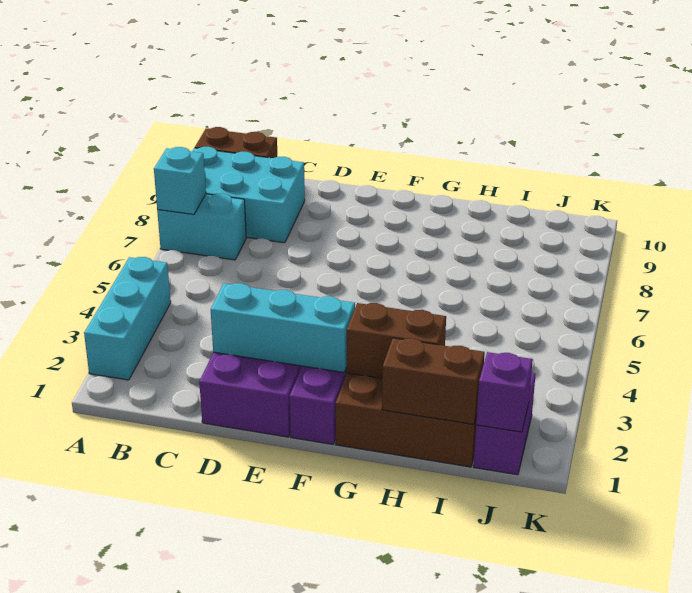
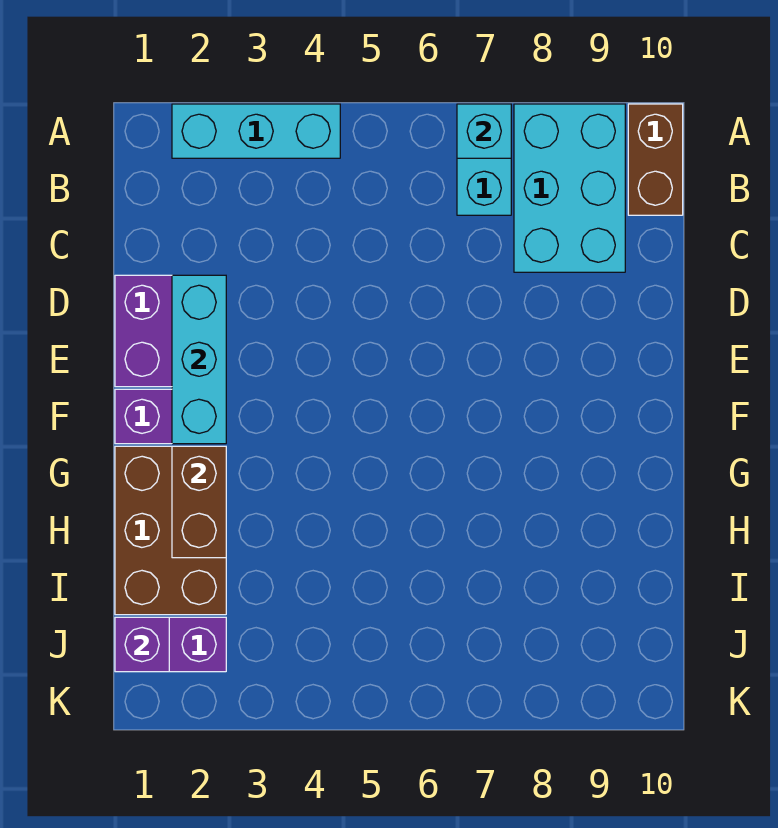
brown brick H1:I1 level 2 -> none

